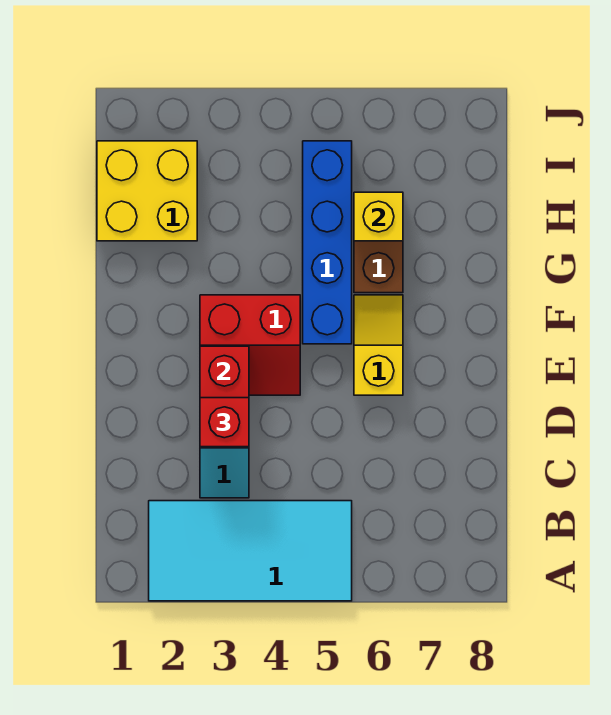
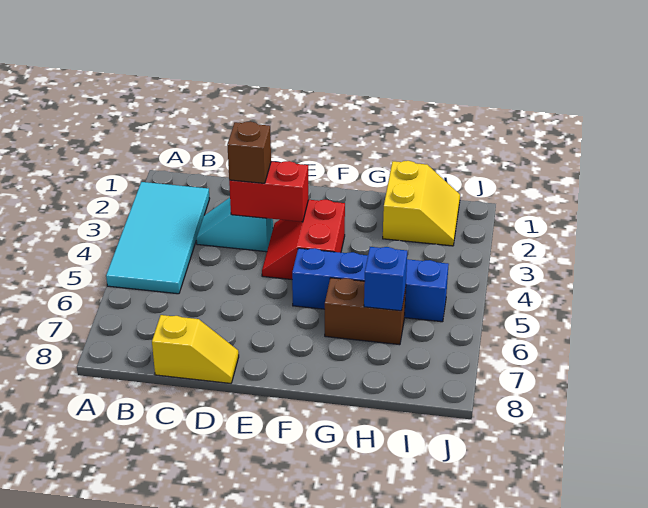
red brick D3 level 3 -> brown brick D3 level 3
yellow slope E6:F6 level 1 top E -> yellow slope C8:D8 level 1 top C
yellow brick H1:I2 level 1 -> yellow slope H1:I2 level 1 top H
yellow brick H6 level 2 -> blue brick H6 level 2

